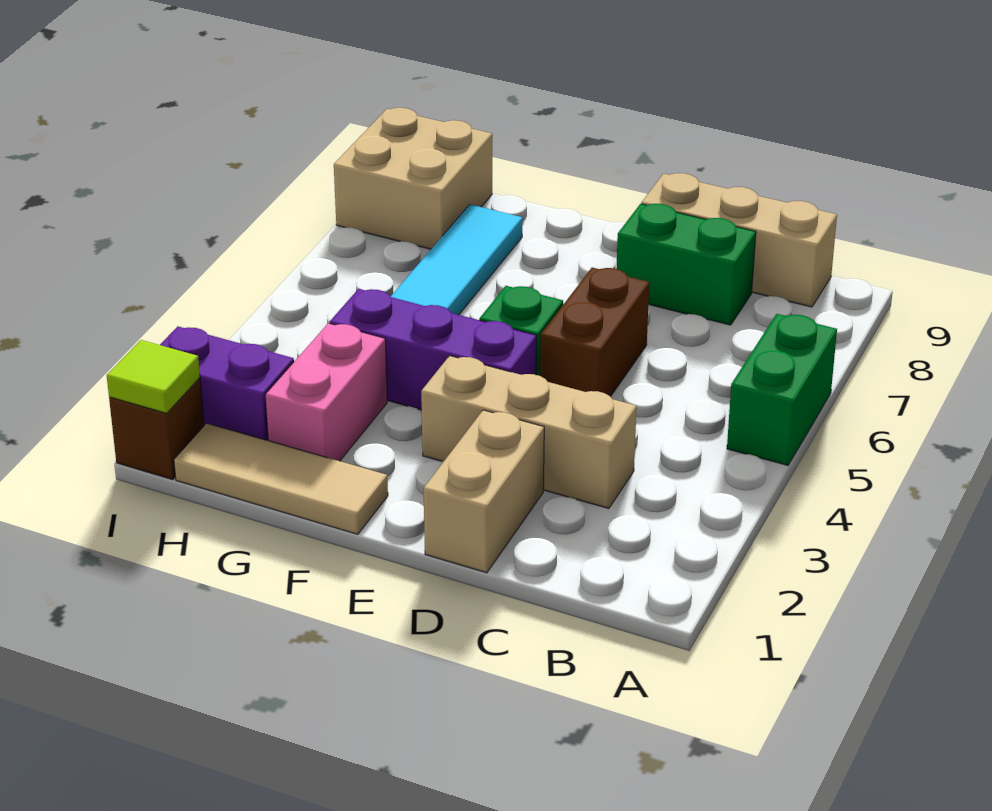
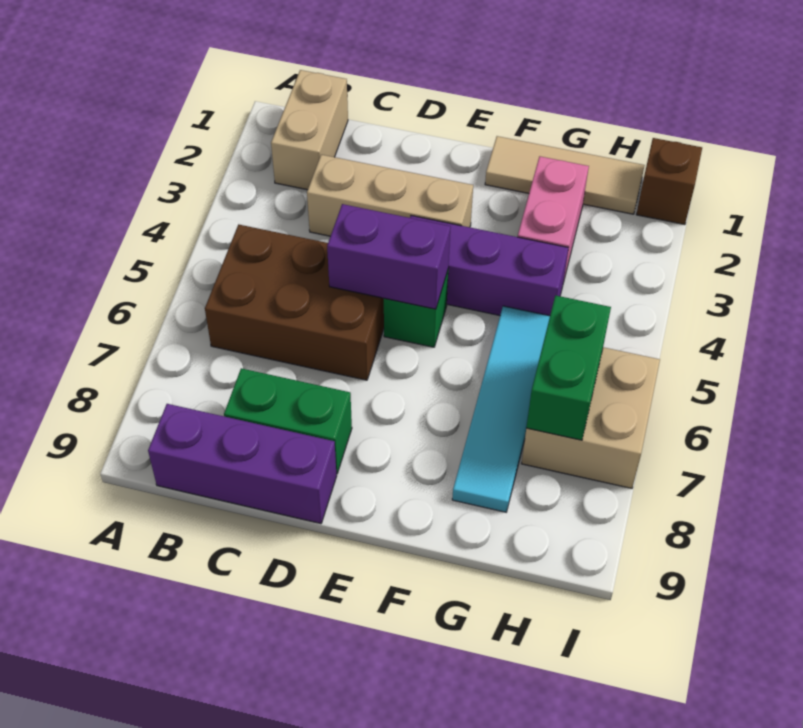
green brick A5:A6 level 1 -> green brick H6:H7 level 2
tan brick B9:D9 level 1 -> purple brick B9:D9 level 1
tan brick D1:D2 level 1 -> tan brick B1:B2 level 1
brown brick D5:D6 level 1 -> brown brick B5:D6 level 1
purple brick H2:I2 level 1 -> purple brick D5:E5 level 2
tan brick H8:I9 level 1 -> tan brick H6:I7 level 1
lime tile I1 level 2 -> none

